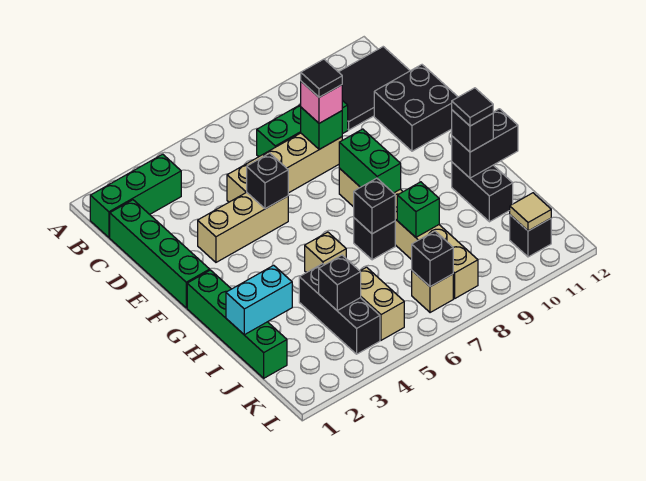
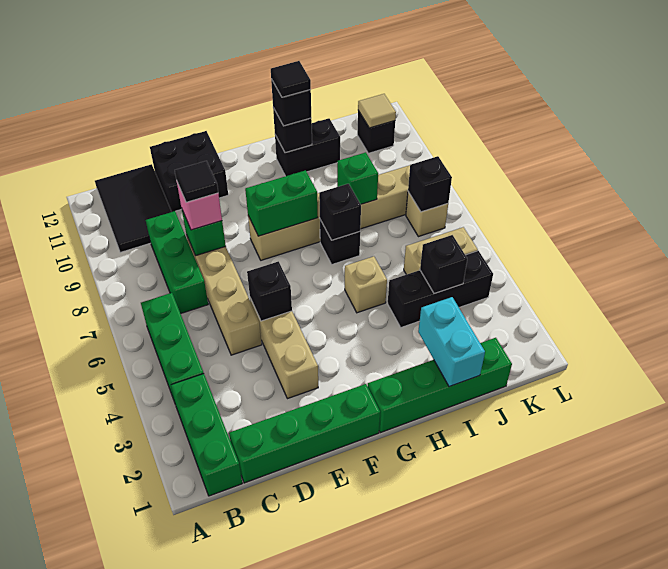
none -> green brick B4:B6 level 1
black brick H11:H12 level 2 -> black brick H11 level 2

